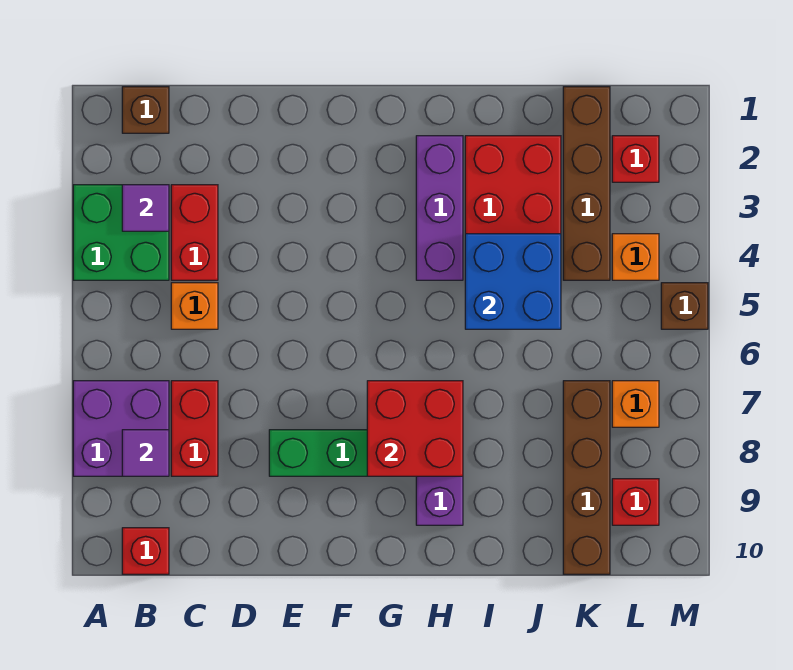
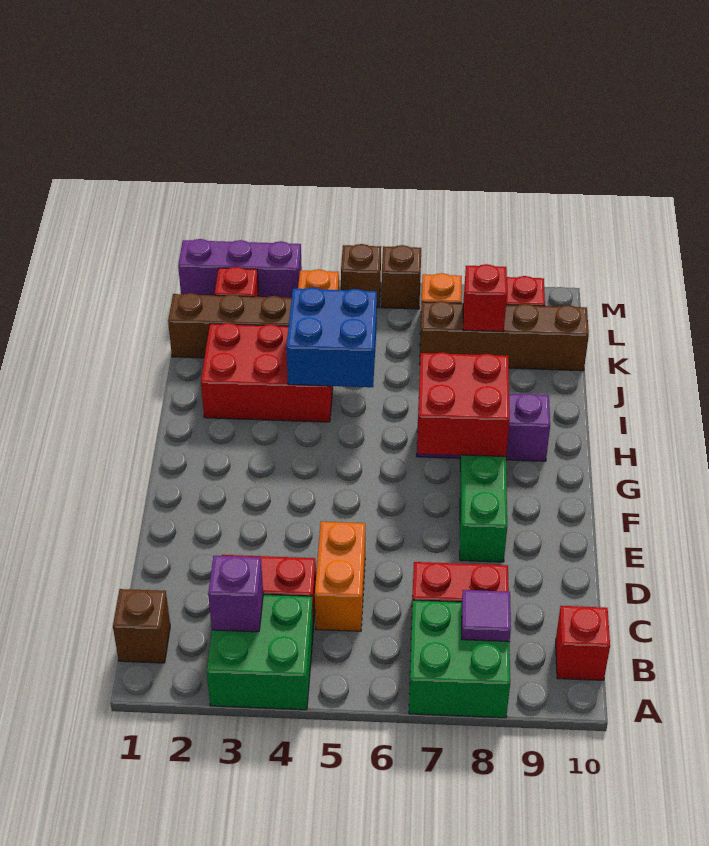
purple brick A7:B8 level 1 -> green brick A7:B8 level 1
purple tile B3 level 2 -> purple brick B3 level 2
orange brick C5 level 1 -> orange brick C5:D5 level 1
purple brick H2:H4 level 1 -> purple brick M1:M3 level 1
none -> red brick K8 level 2
none -> brown brick M6 level 1

